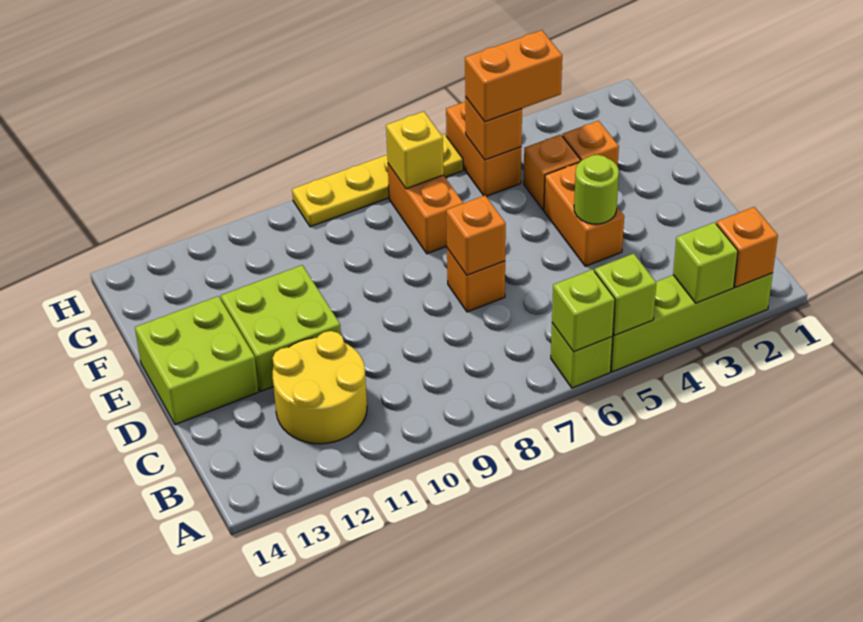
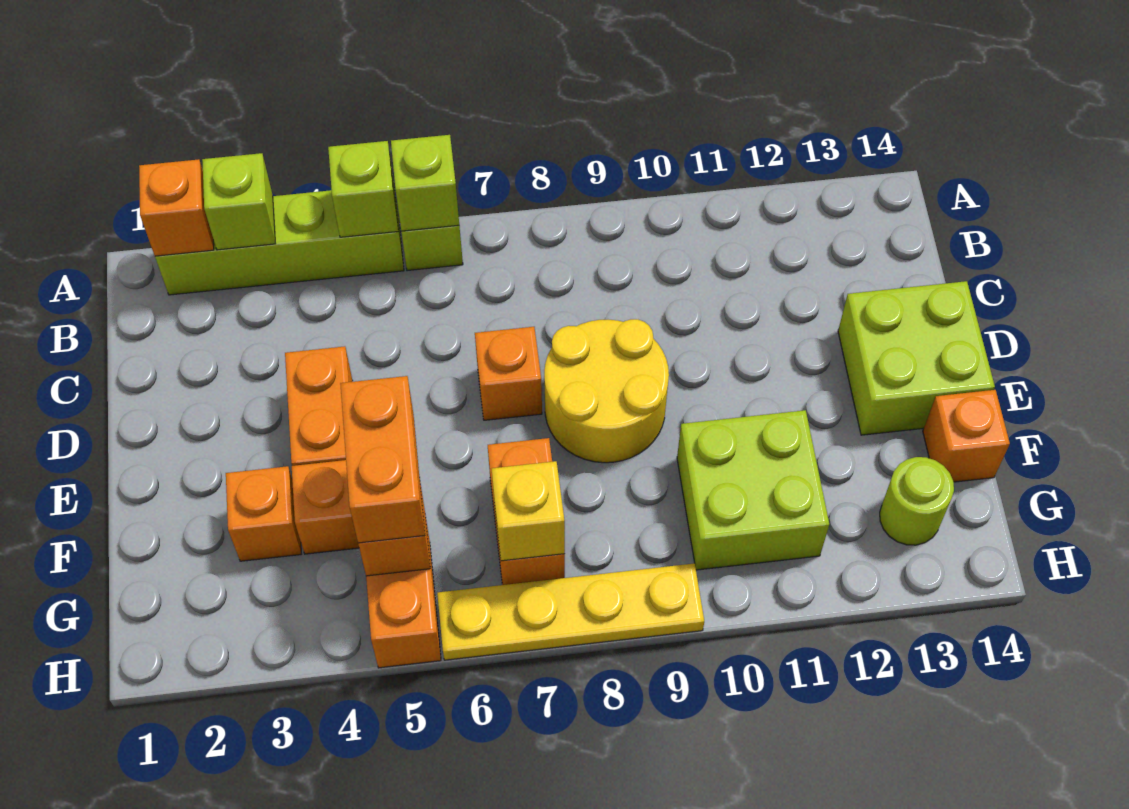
yellow round brick B11:C12 level 1 -> yellow round brick D8:E9 level 1
lime round brick D4 level 2 -> lime round brick G13 level 1
orange brick D7 level 2 -> orange brick F14 level 1
lime brick D11:E12 level 1 -> lime brick F10:G11 level 1
orange brick G4:G5 level 3 -> orange brick F5:G5 level 3

